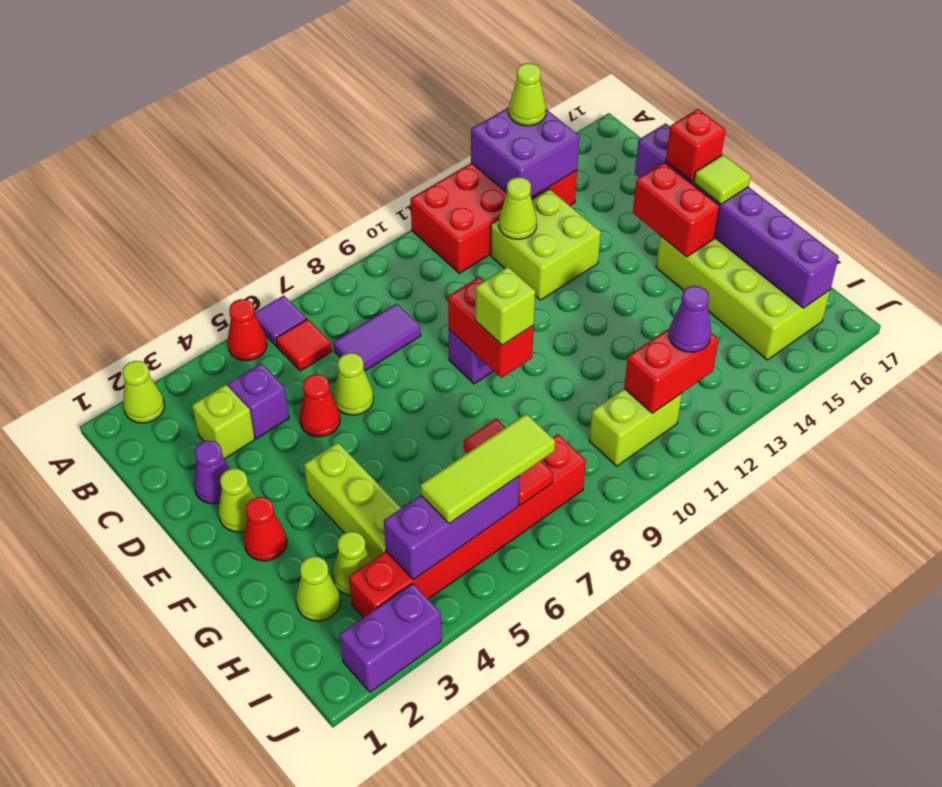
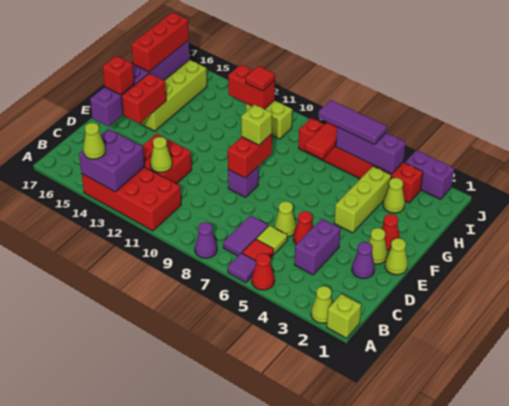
lime brick C3 level 1 -> lime brick A1 level 1
purple brick C4 level 1 -> purple brick C4:D4 level 1
purple tile C7:C8 level 1 -> purple tile B7:C7 level 1
lime brick C12:D13 level 1 -> red brick C12:D13 level 1
lime tile F16 level 3 -> lime tile C6 level 1
none -> red brick G16:I16 level 3
lime cone H2 level 1 -> lime cone E1 level 1
lime tile I5:I7 level 3 -> purple tile I5:I7 level 3
none -> red tile I11 level 3
purple cone I12 level 3 -> purple cone A8 level 1

